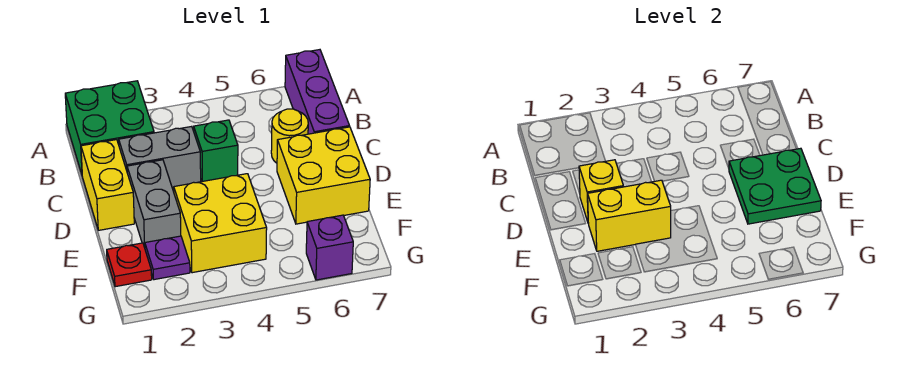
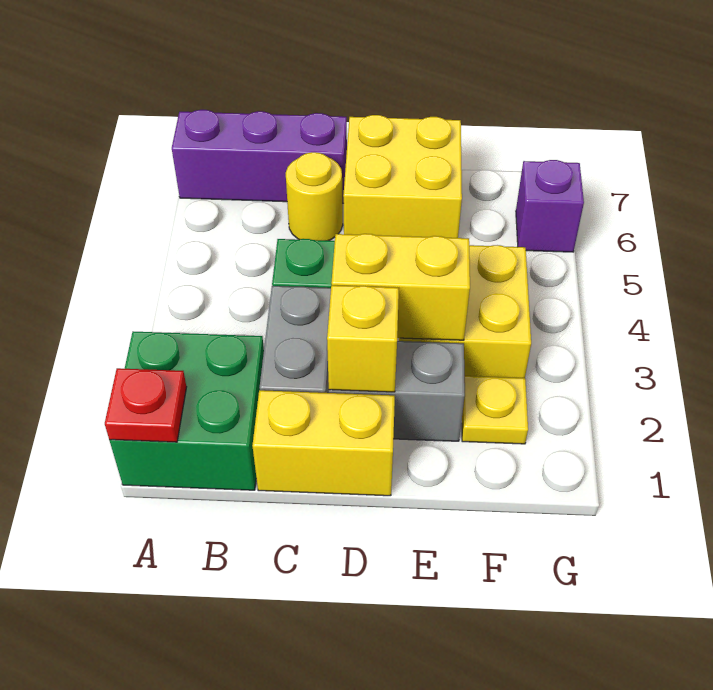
green plate D6:E7 level 2 -> none
yellow brick E2:E3 level 2 -> yellow brick D3:E3 level 2
red plate F1 level 1 -> red plate A1 level 2
purple plate F2 level 1 -> yellow plate F2 level 1

